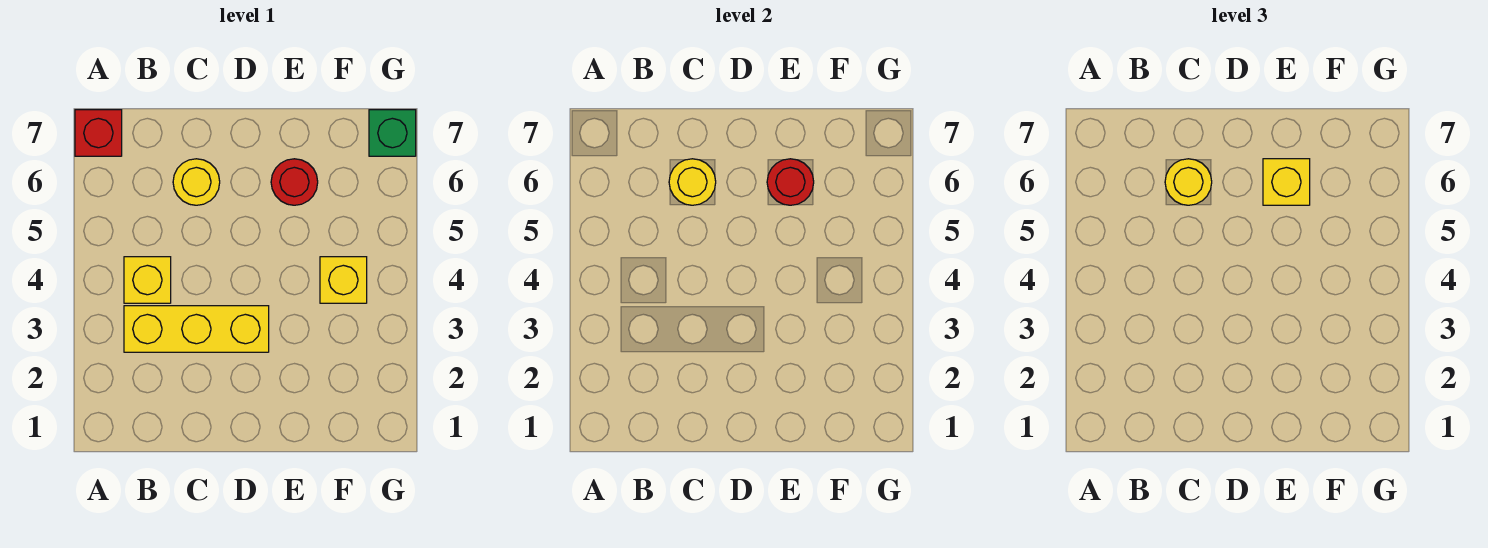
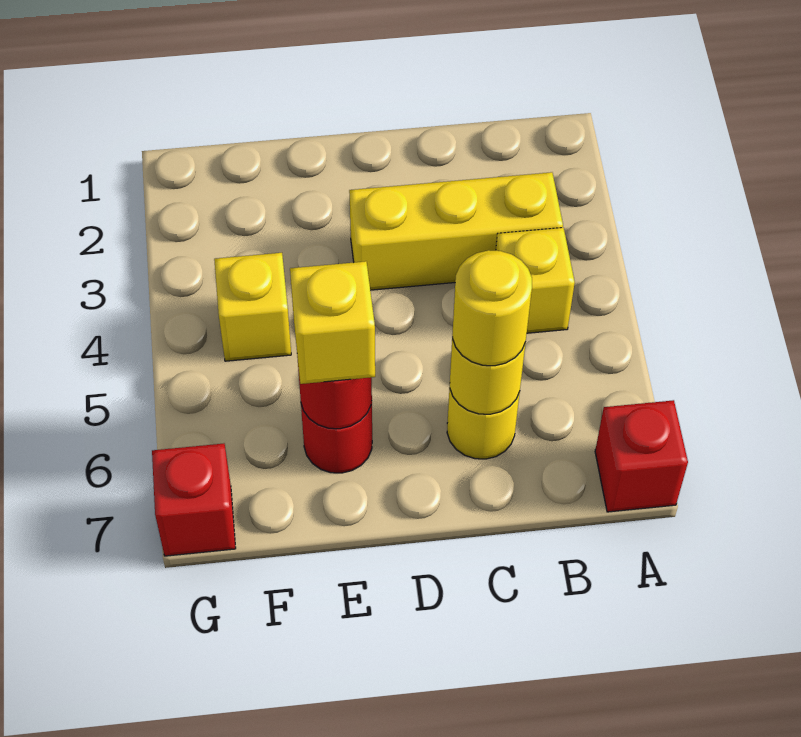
green brick G7 level 1 -> red brick G7 level 1

